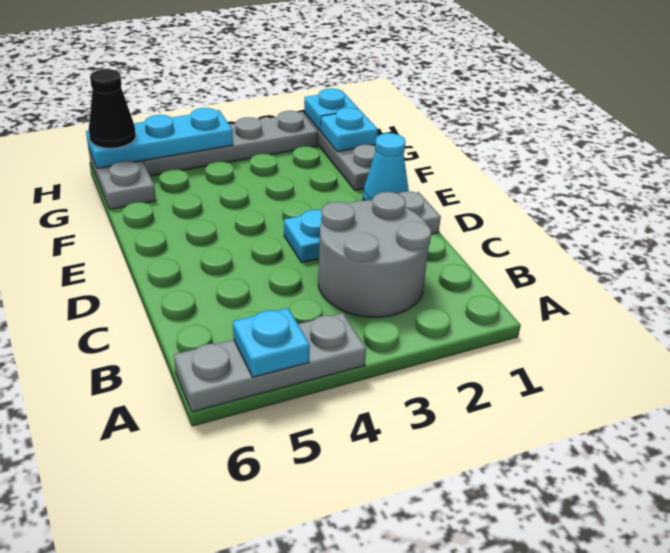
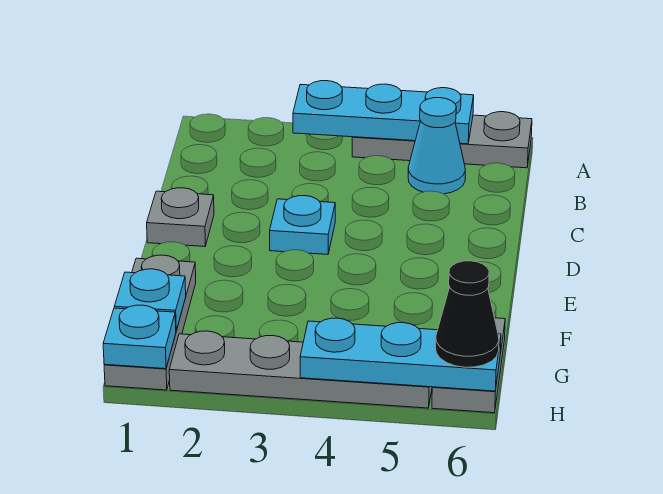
cyan plate A5 level 2 -> cyan plate A3:A5 level 2
grey round brick B2:C3 level 1 -> none
cyan cone E1 level 1 -> cyan cone B5 level 1

